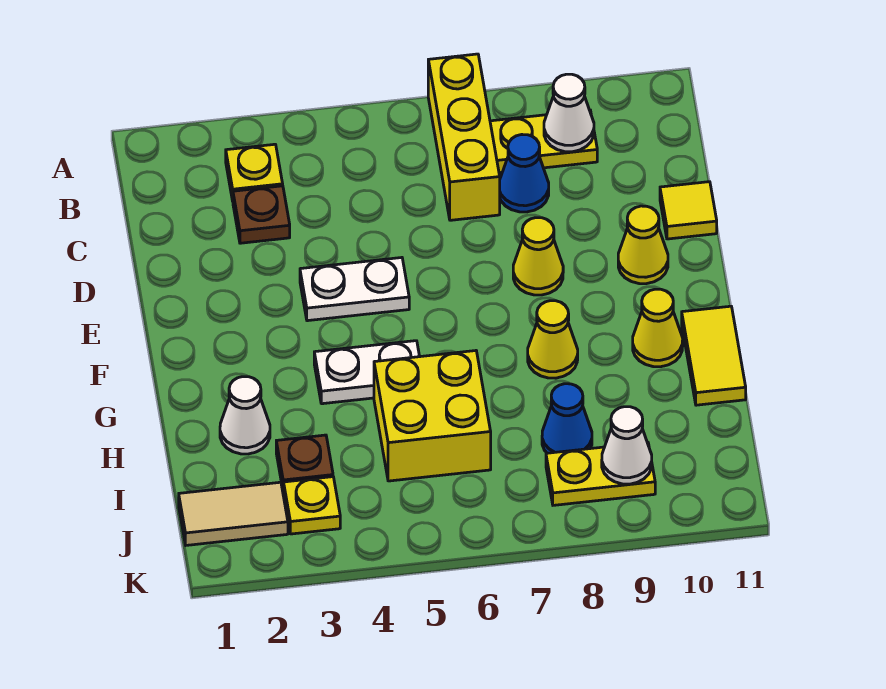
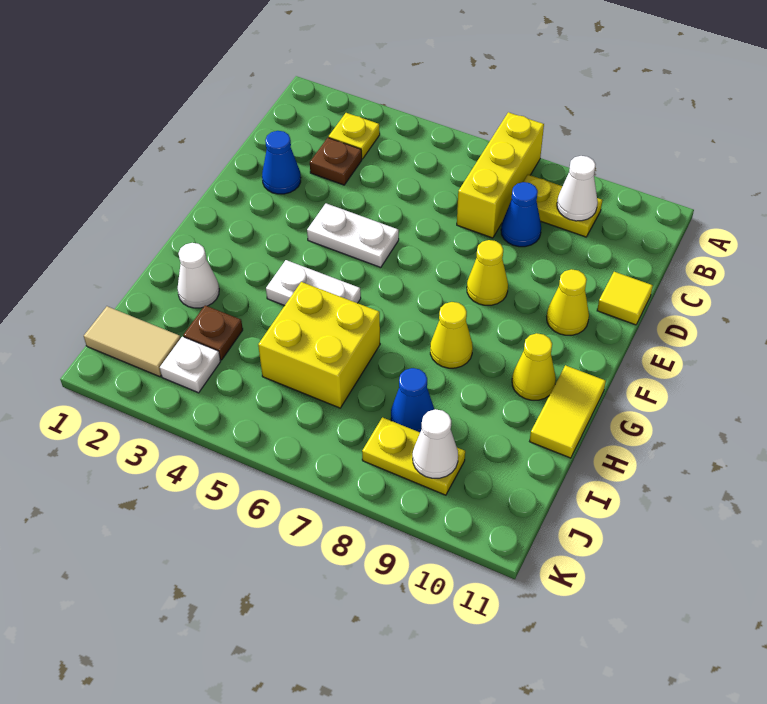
none -> blue cone D2 level 1
yellow plate J3 level 1 -> white plate J3 level 1

